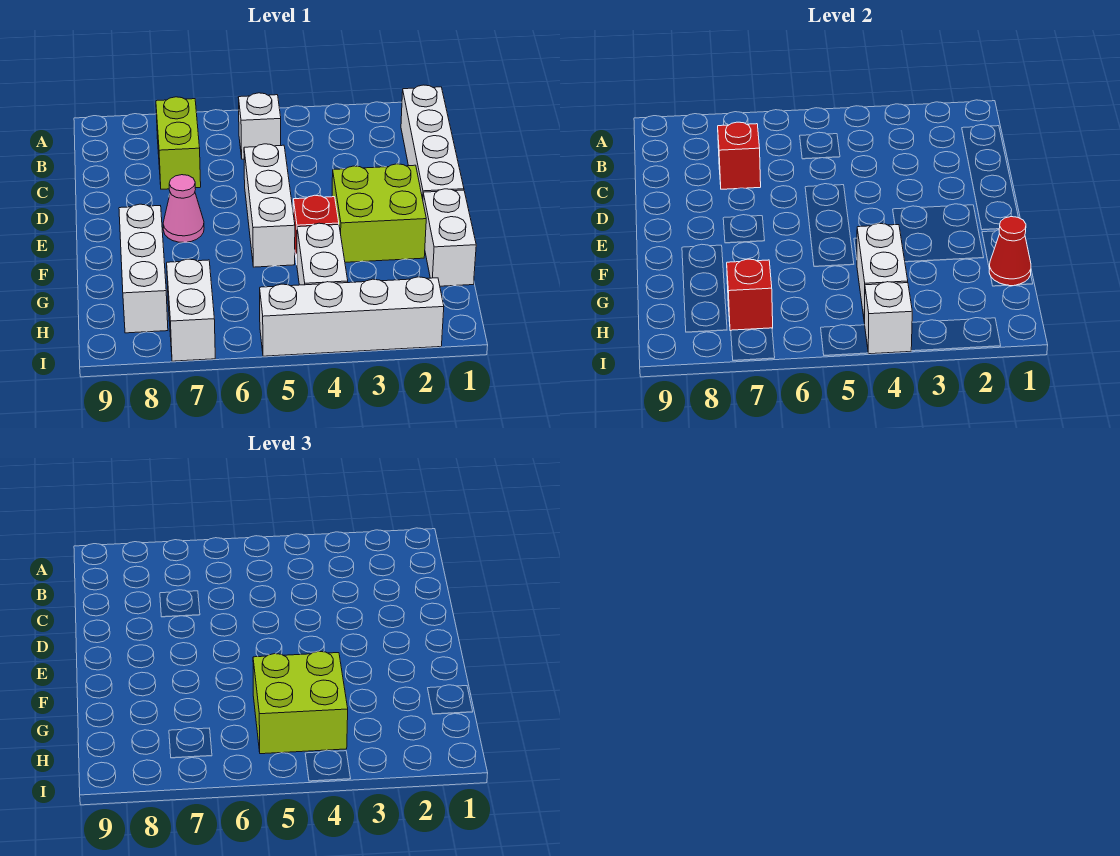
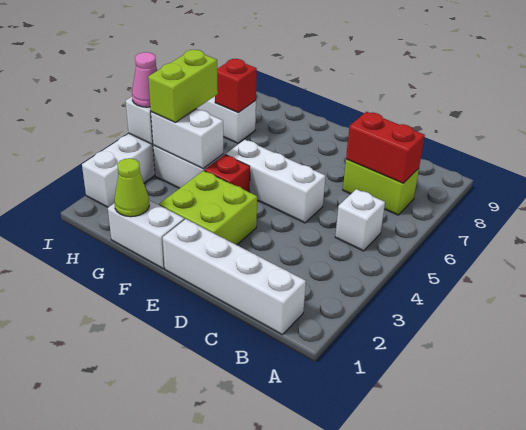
red brick C7 level 2 -> red brick B7:C7 level 2
pink cone E7 level 1 -> pink cone I4 level 3
white brick F8:H8 level 1 -> none
red cone G1 level 2 -> lime cone G1 level 2
lime brick G4:H5 level 3 -> lime brick H4:H5 level 3

